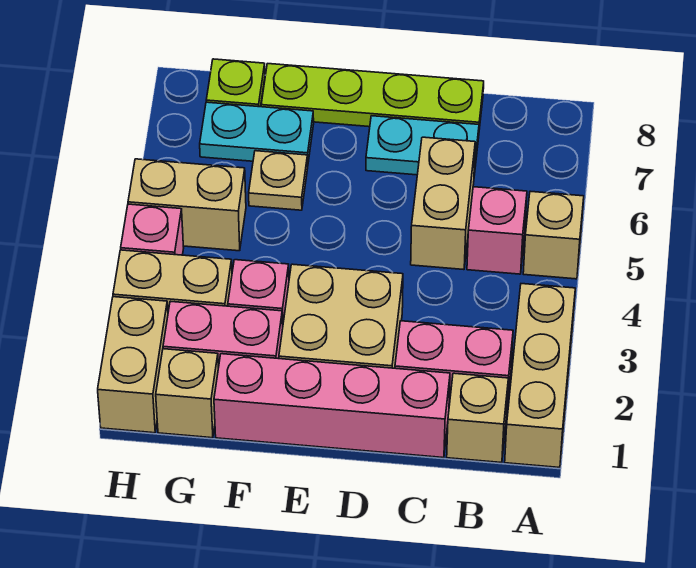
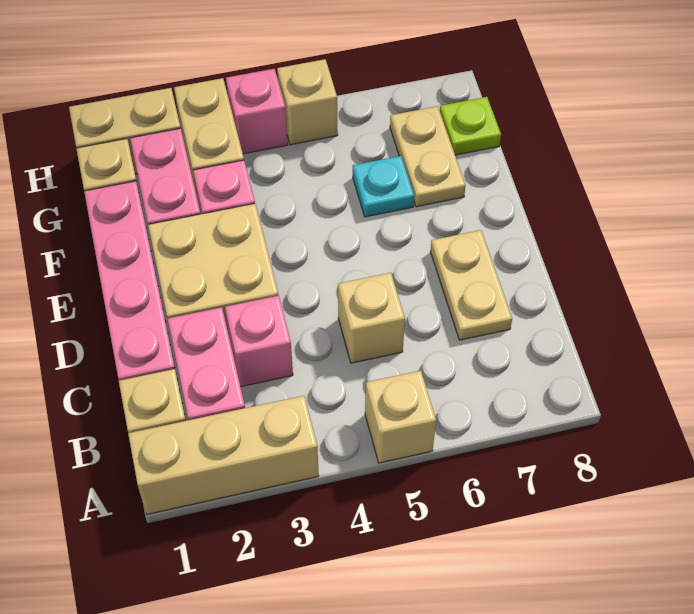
pink brick B5 level 1 -> pink brick C3 level 1
tan brick C5:C6 level 1 -> tan brick C5 level 1
cyan plate C7:D7 level 1 -> tan plate C7:D7 level 1
lime plate C8:F8 level 1 -> none
tan plate F6 level 1 -> cyan plate F6 level 1
cyan plate F7:G7 level 1 -> tan plate F7:G7 level 1
tan brick G5:H5 level 1 -> tan brick H5 level 1

